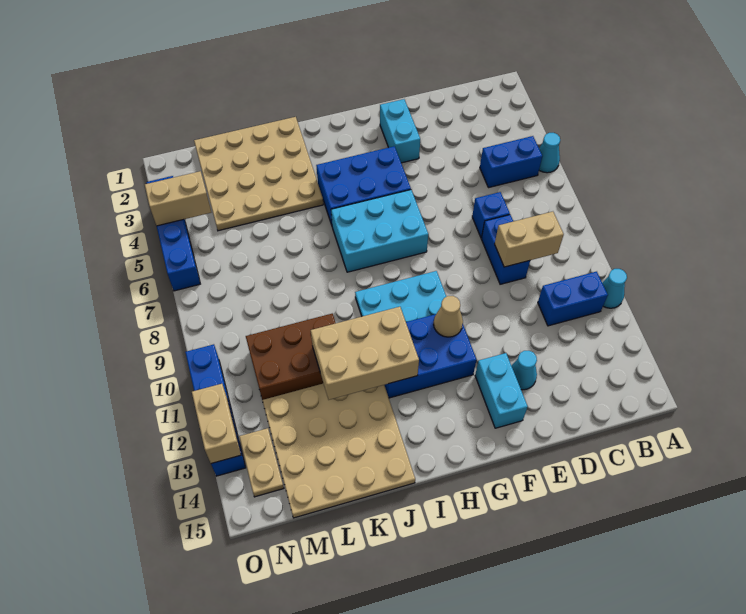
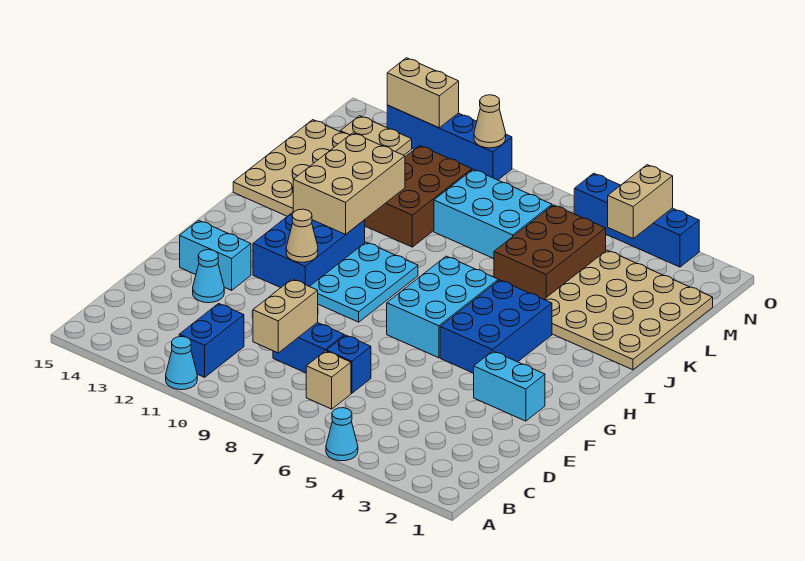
blue brick B5:C5 level 1 -> none
none -> tan brick C7 level 1
none -> brown brick K5:M6 level 1
none -> cyan brick L7:M9 level 1
none -> tan cone O10 level 2

